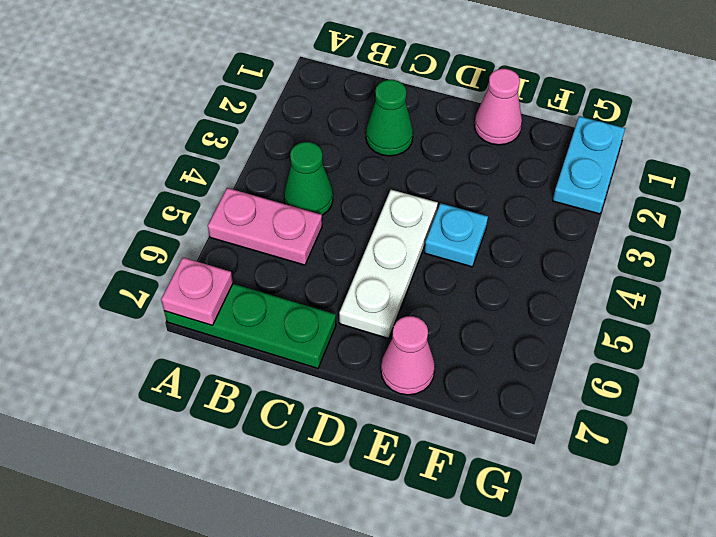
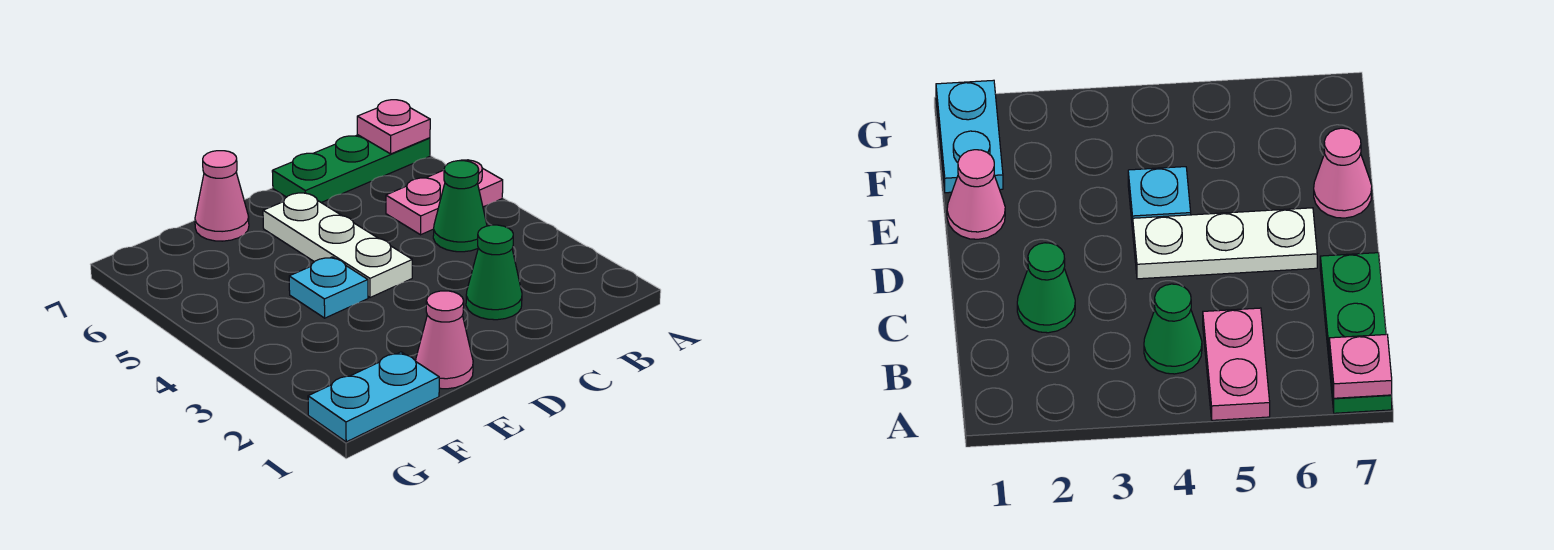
cyan plate G1:G2 level 1 -> cyan plate F1:G1 level 1

